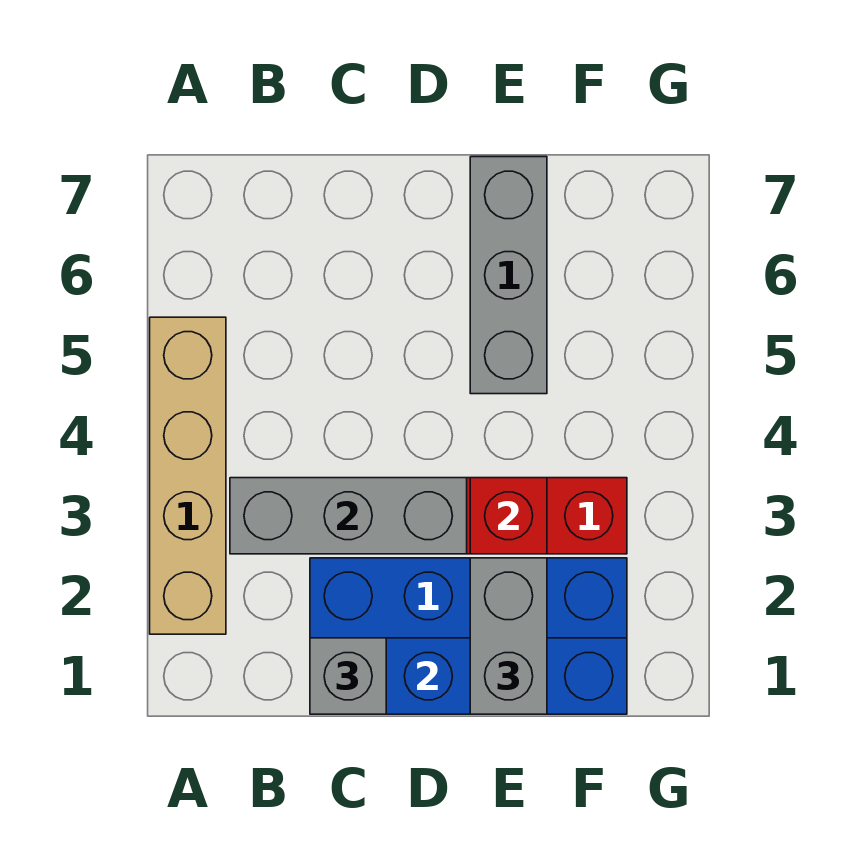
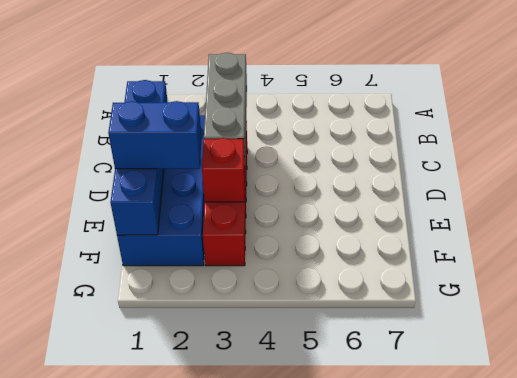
tan brick A2:A5 level 1 -> none
grey brick C1 level 3 -> none
grey brick E1:E2 level 3 -> blue brick E1:E2 level 3
grey brick E5:E7 level 1 -> none

